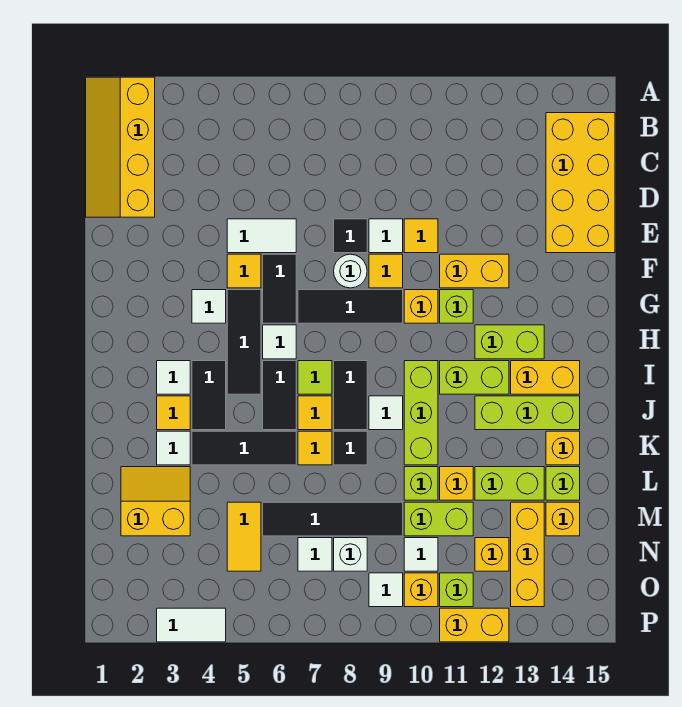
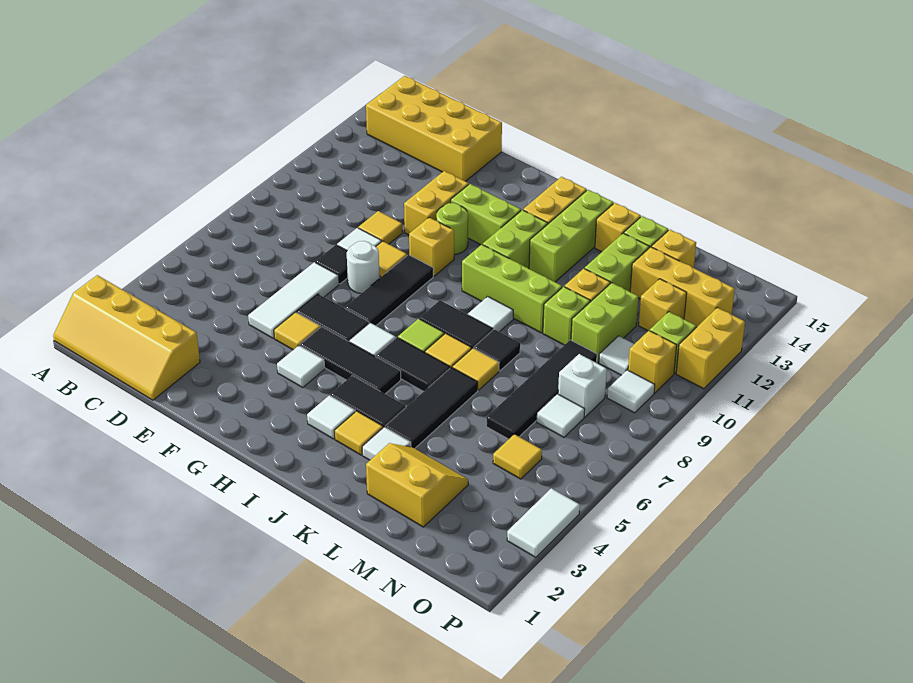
white tile E5:E6 level 1 -> white tile E5:E7 level 1
lime brick G11 level 1 -> lime round brick G11 level 1
lime brick H12:H13 level 1 -> lime brick G12:H12 level 1
yellow slope L2:M3 level 1 top M -> yellow slope L2:M3 level 1 top 2
yellow tile M5:N5 level 1 -> yellow tile N5 level 1

